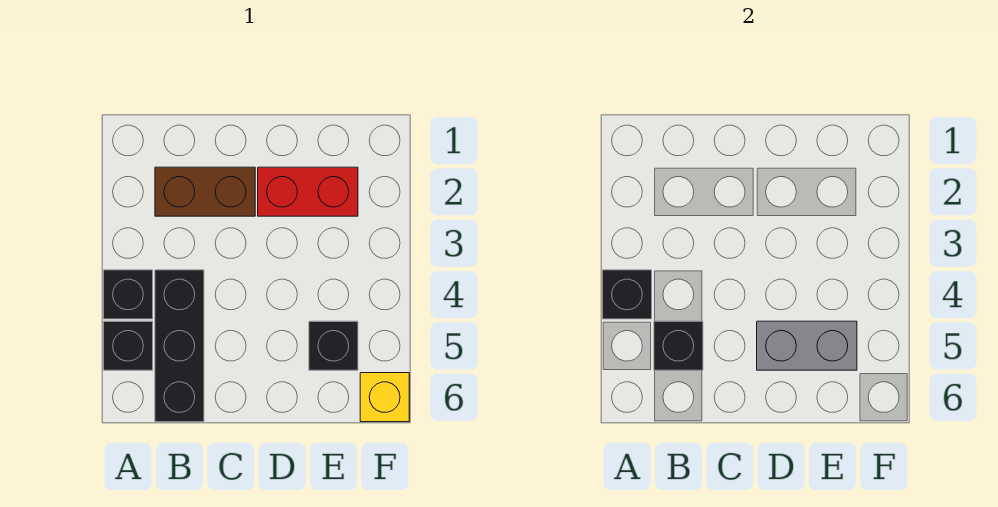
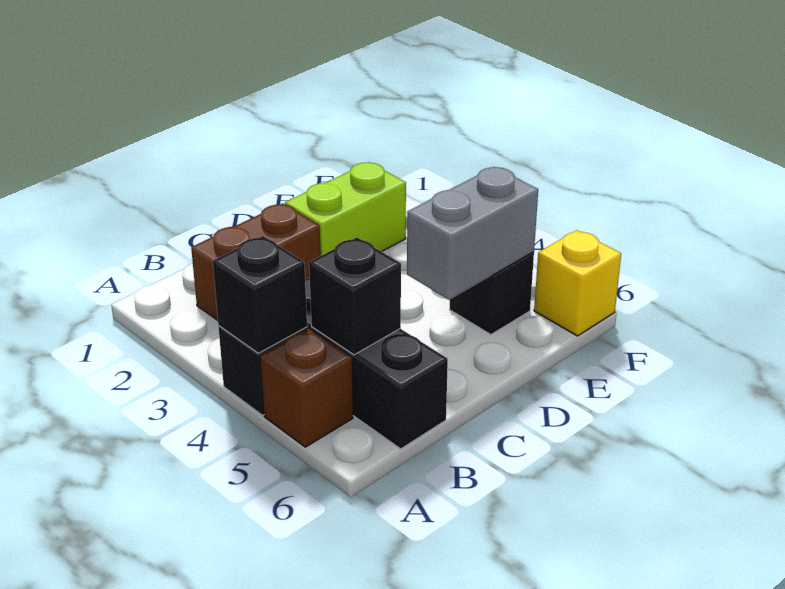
black brick A5 level 1 -> brown brick A5 level 1
red brick D2:E2 level 1 -> lime brick D2:E2 level 1

